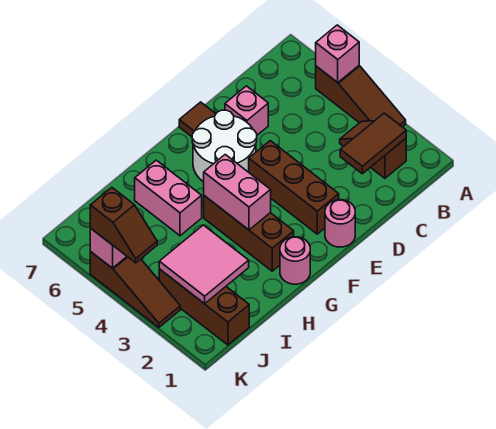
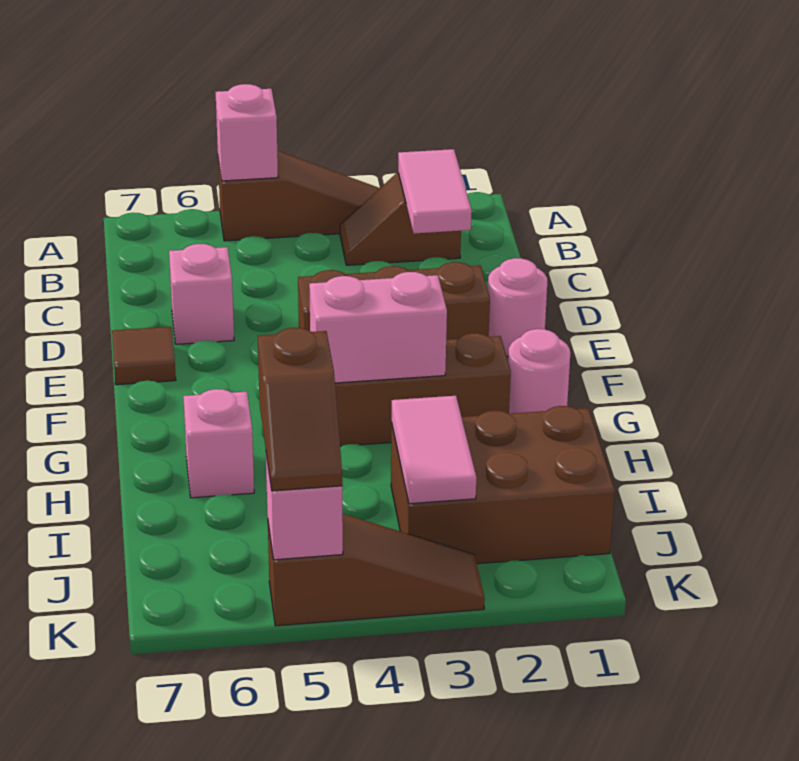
brown tile B2:C2 level 2 -> pink tile B2:C2 level 2
white round brick E5:F6 level 1 -> none
pink brick H5:H6 level 1 -> pink brick H6 level 1
pink tile I2:J3 level 2 -> pink tile I3:J3 level 2
brown brick J1:J3 level 1 -> brown brick I1:J3 level 1
brown slope K4:K5 level 3 top 5 -> brown slope J5:K5 level 3 top J

